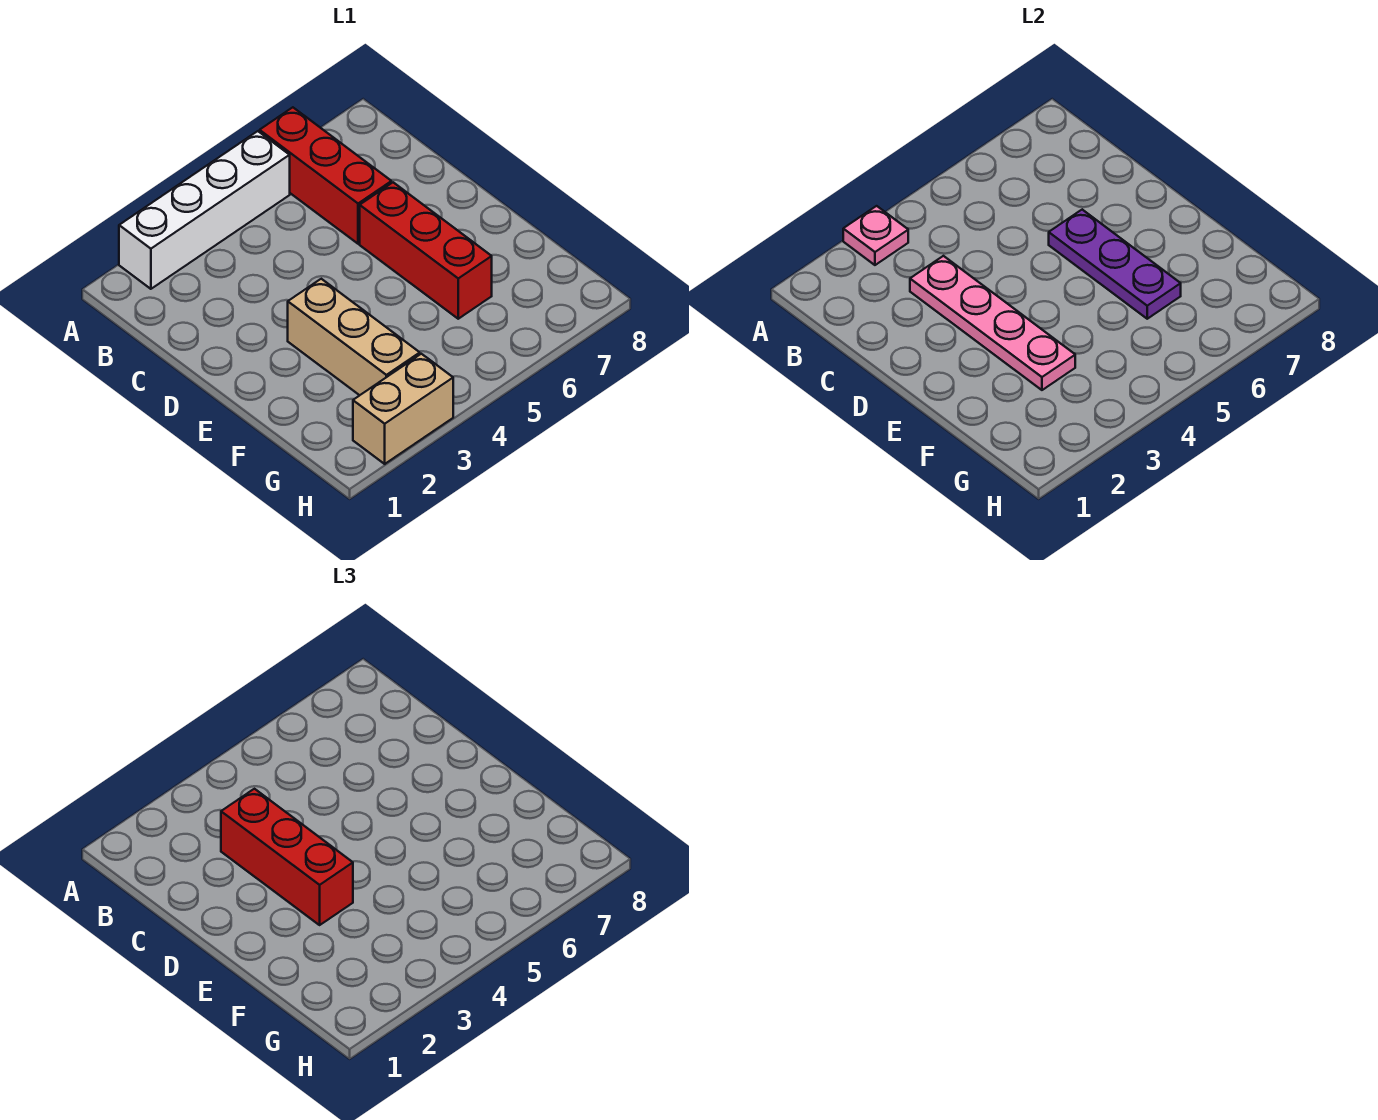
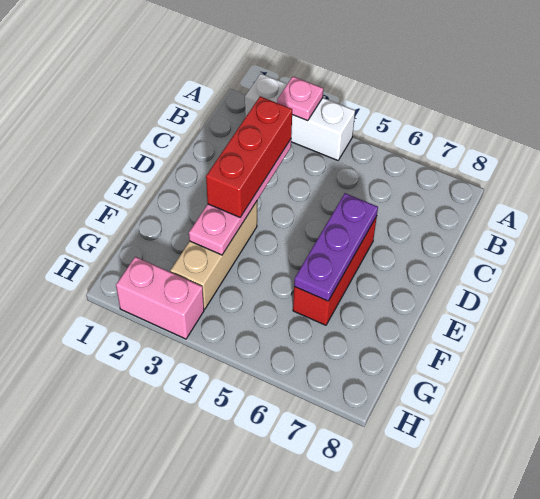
white brick A2:A5 level 1 -> white brick A2:A4 level 1
red brick A6:C6 level 1 -> none
tan brick H2:H3 level 1 -> pink brick H2:H3 level 1

